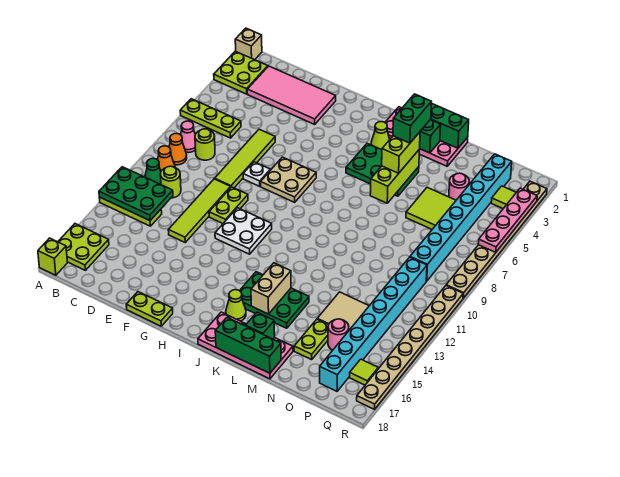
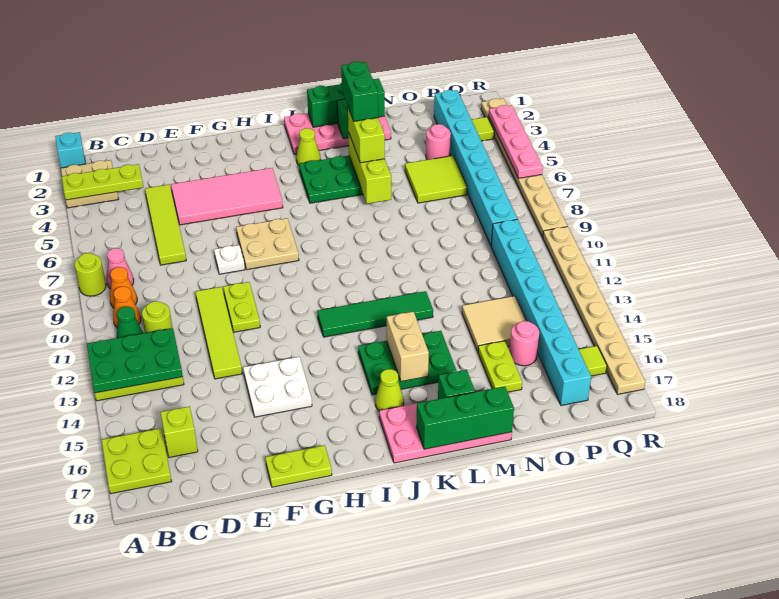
tan brick A1 level 1 -> cyan brick A1 level 1
lime plate A2:B3 level 1 -> tan plate A2:B3 level 1
lime plate A6:C6 level 1 -> lime plate A3:C3 level 2
lime brick A18 level 1 -> lime brick C16 level 1
pink tile C2:F3 level 1 -> pink tile E4:H5 level 1
lime round brick C8 level 1 -> lime round brick A8 level 1
lime tile E6:E9 level 1 -> lime tile D4:D7 level 1
white plate G11:H12 level 1 -> white plate F14:G15 level 1
none -> green tile I12:L12 level 1

